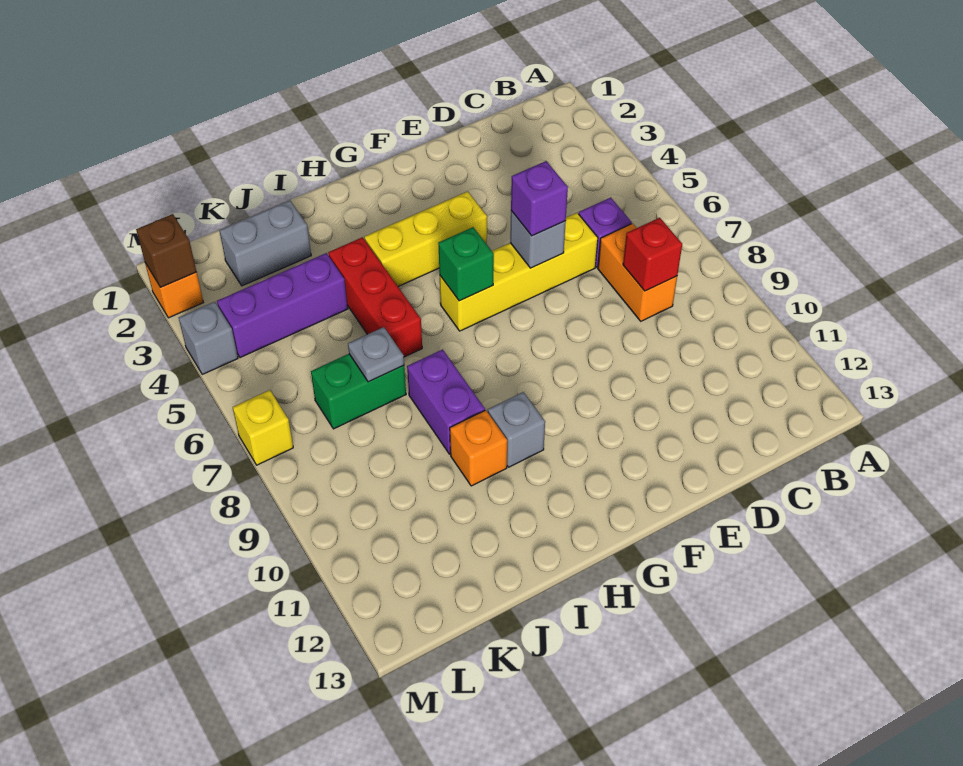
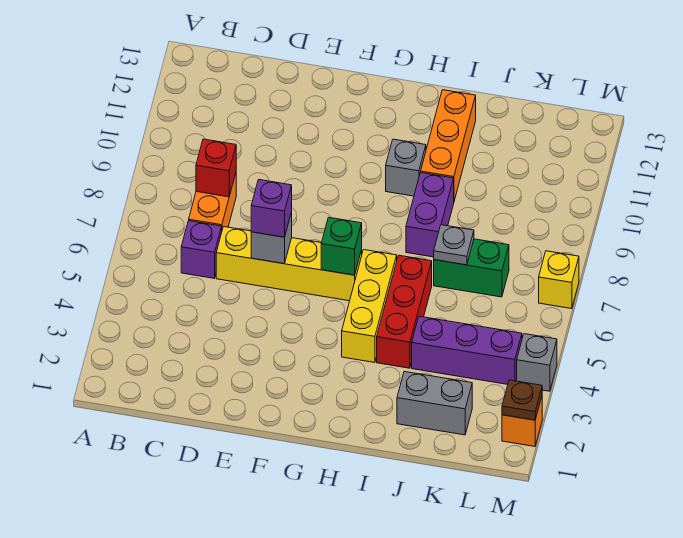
yellow brick F4:H4 level 1 -> yellow brick H4:H6 level 1
orange brick I10 level 1 -> orange brick I10:I12 level 1
brown brick M2 level 2 -> brown plate M2 level 2

